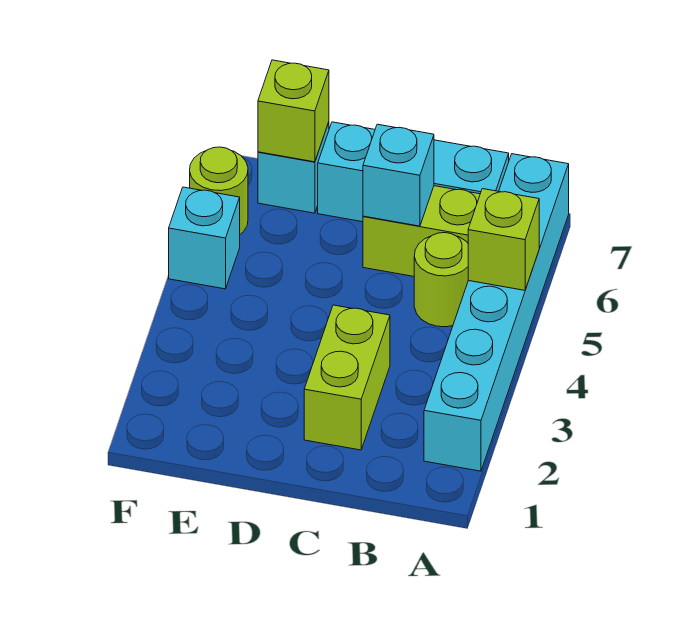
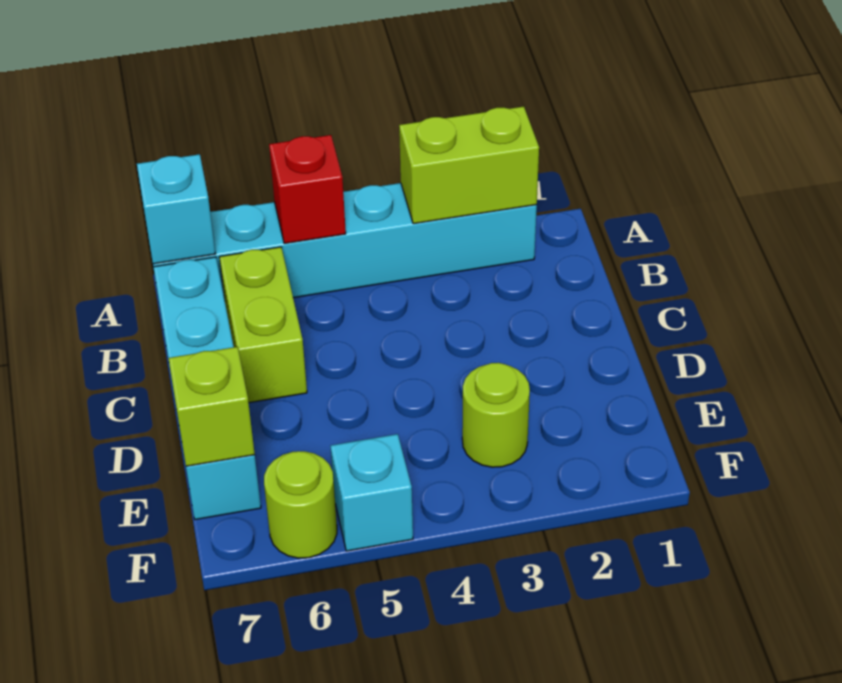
lime brick A5 level 2 -> red brick A5 level 2
lime round brick B5 level 1 -> lime round brick E3 level 1
lime brick C2:C3 level 1 -> lime brick A2:A3 level 2
cyan brick C6 level 2 -> cyan brick A7 level 2

